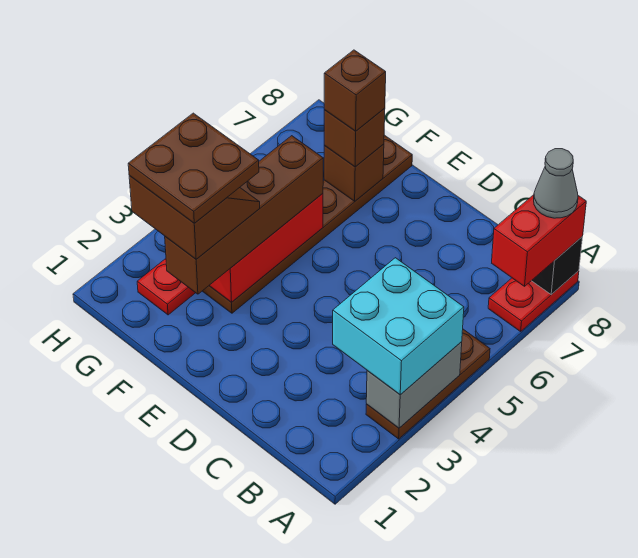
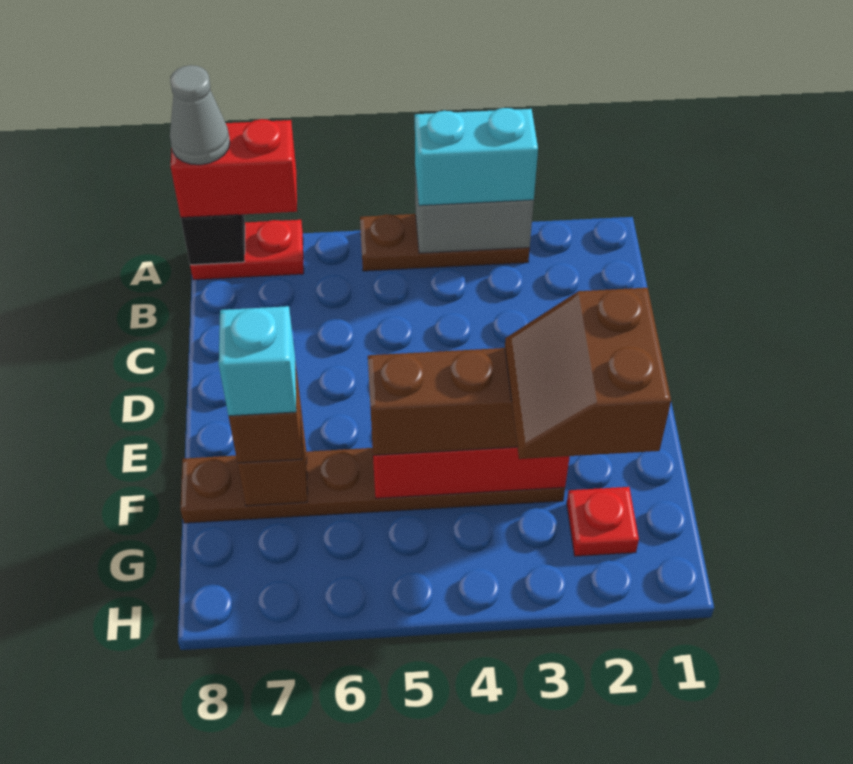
cyan brick A3:B4 level 3 -> cyan brick A3:A4 level 3
brown plate F2:G3 level 5 -> none
brown brick F7 level 4 -> cyan brick F7 level 4

